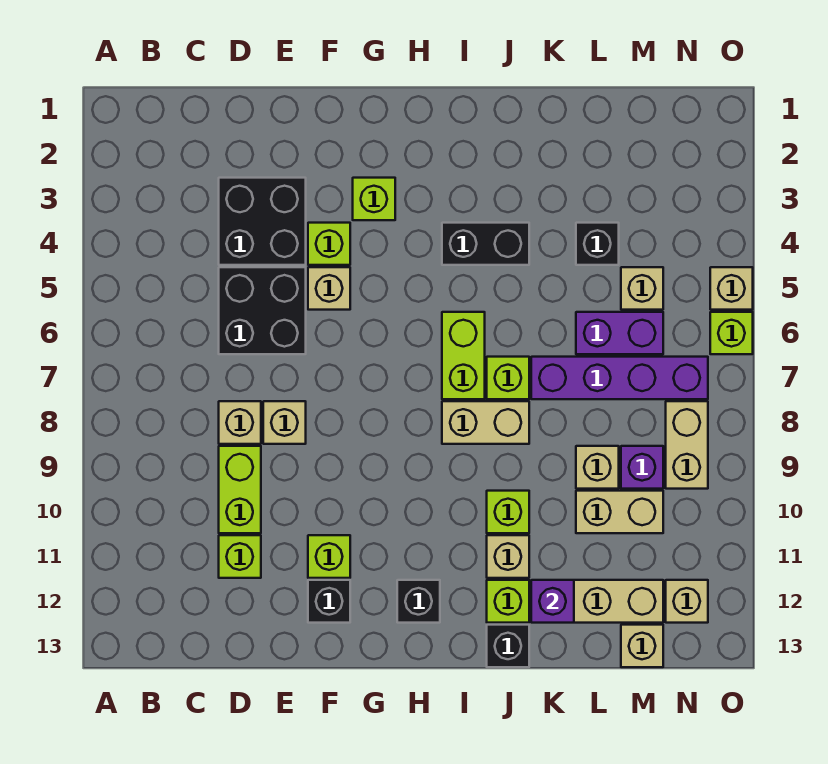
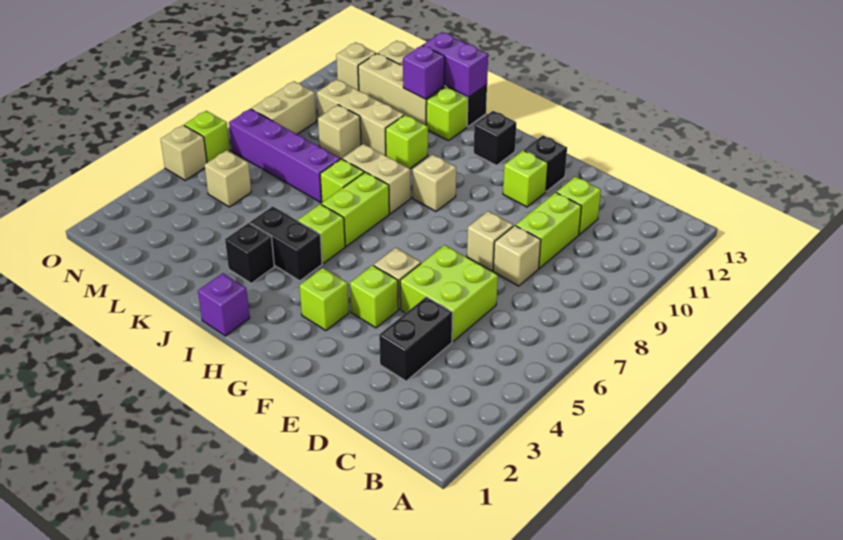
black brick D3:E4 level 1 -> black brick D3:D4 level 1
black brick D5:E6 level 1 -> lime brick D5:E6 level 1
none -> lime brick I5 level 1
tan brick J11 level 1 -> tan brick H9 level 1
black brick L4 level 1 -> black brick J3 level 1
purple brick L6:M6 level 1 -> purple brick J13:K13 level 2
tan brick L10:M10 level 1 -> tan brick K10:M10 level 1
purple brick M9 level 1 -> purple brick I1 level 1

